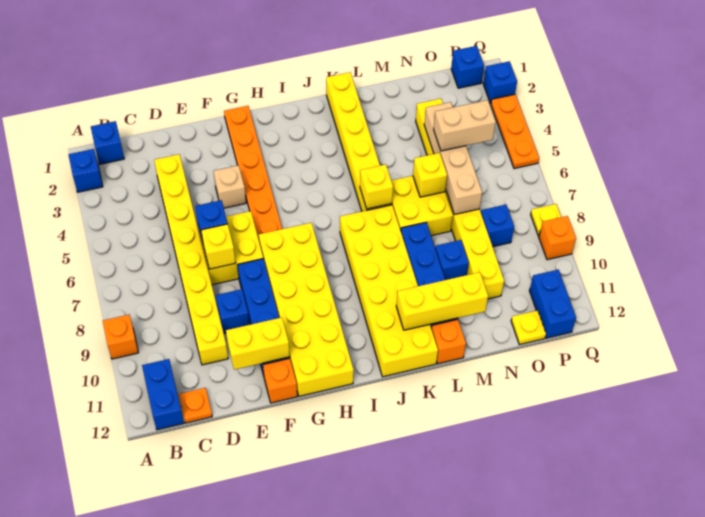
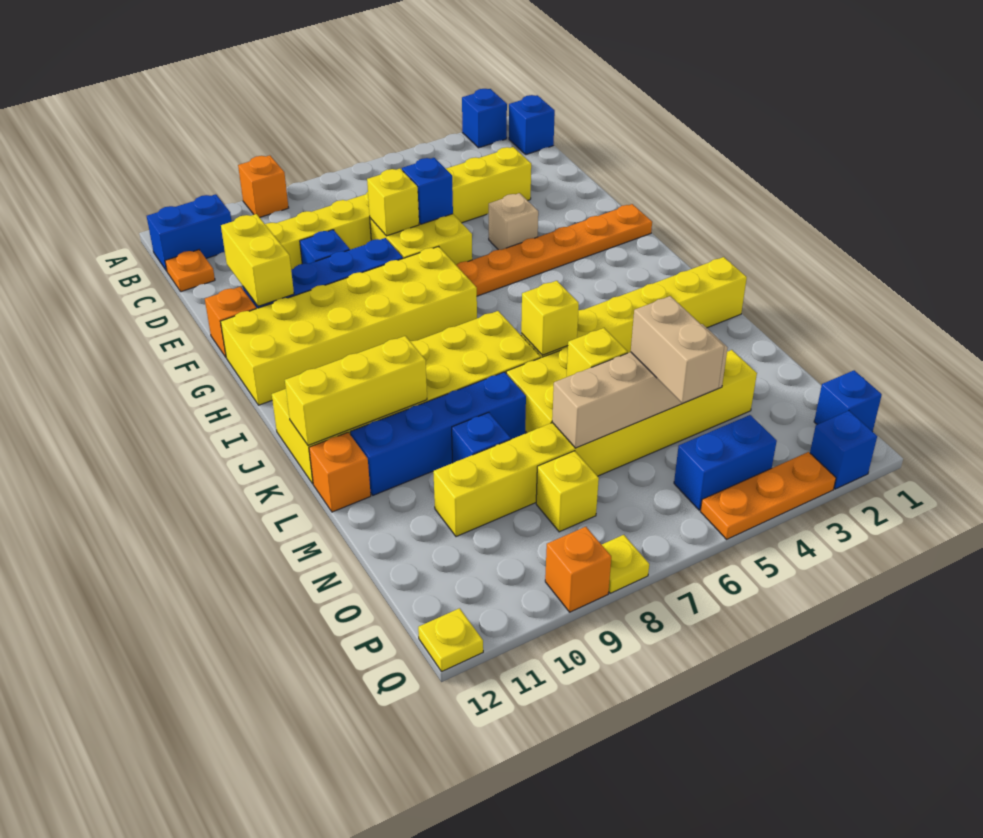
yellow brick K11:M11 level 2 -> yellow brick K10:K12 level 2
blue brick O8 level 1 -> yellow brick O8 level 1
yellow plate O12 level 1 -> yellow plate Q12 level 1
blue brick P11:P12 level 1 -> blue brick P4:P5 level 1

